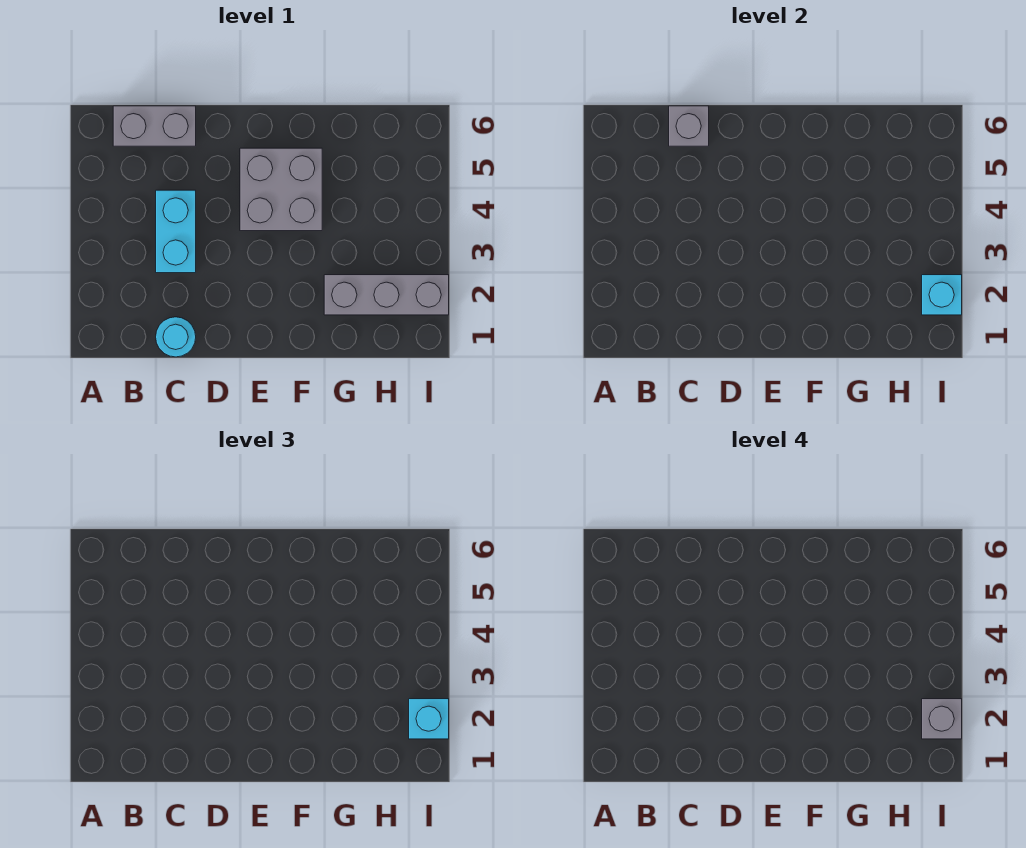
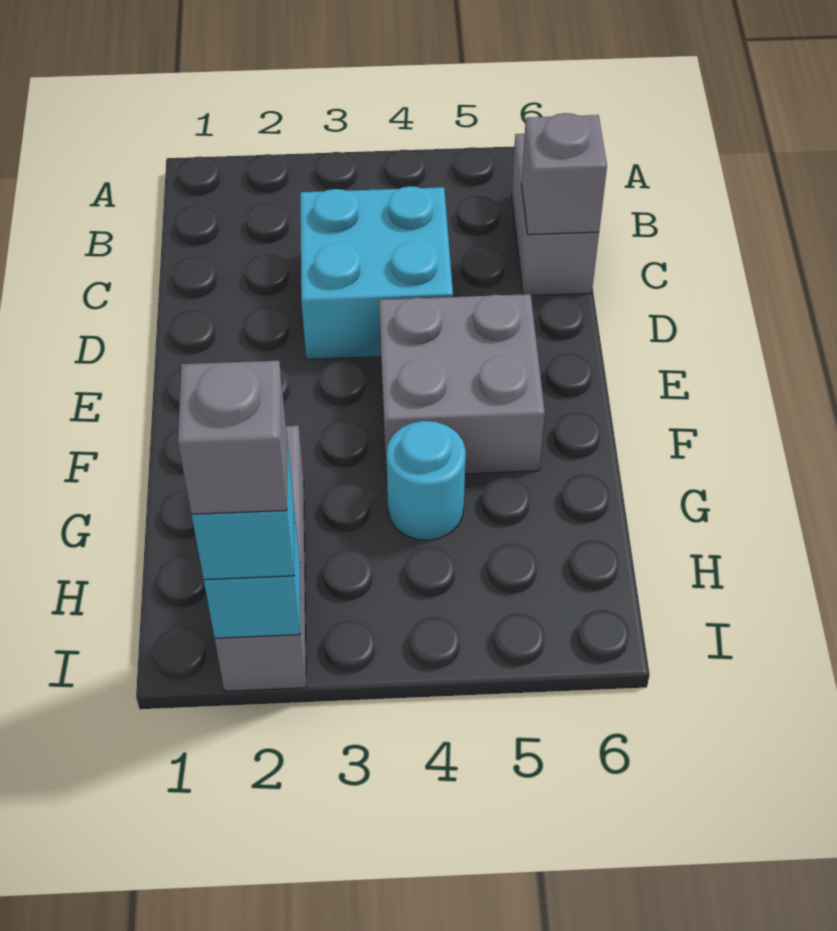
cyan round brick C1 level 1 -> cyan round brick G4 level 1
cyan brick C3:C4 level 1 -> cyan brick C3:D4 level 1

